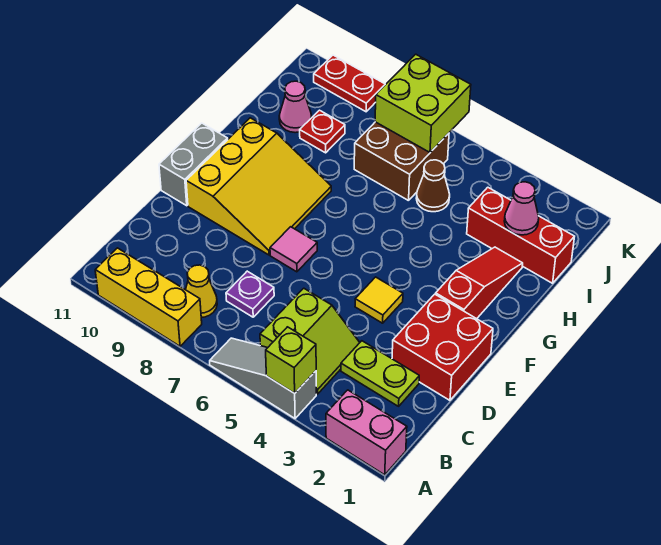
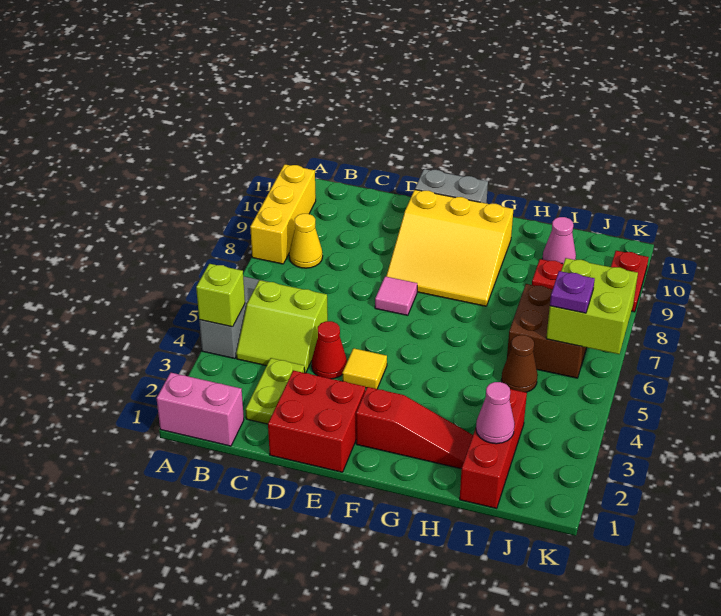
pink brick A1:A2 level 1 -> pink brick A1:B1 level 1
purple plate C7 level 1 -> purple plate J6 level 3
none -> red cone D4 level 1

